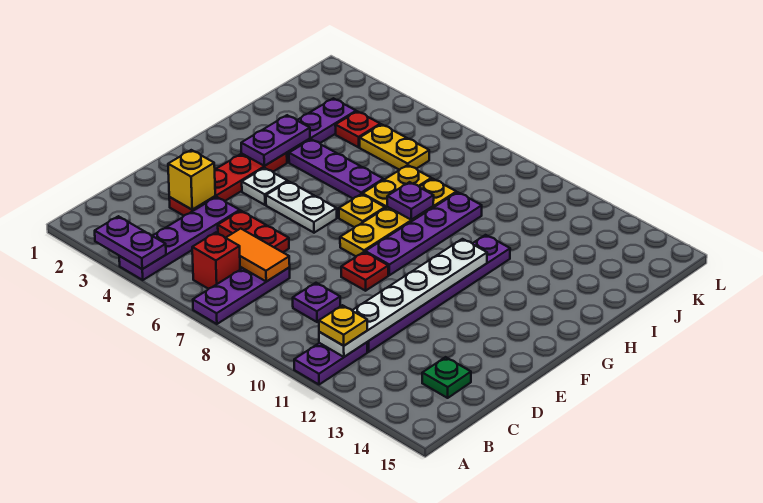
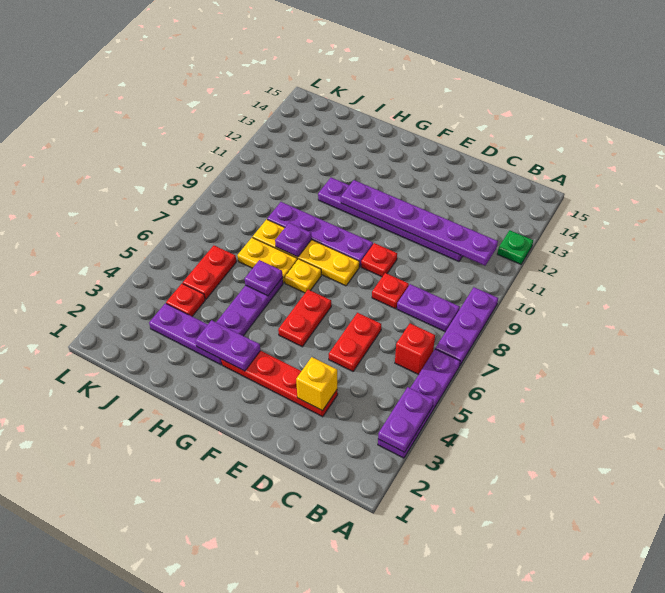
purple plate A4:D4 level 1 -> purple plate A3:A6 level 1
purple plate A7:C7 level 1 -> purple plate A7:A9 level 1
purple plate A11:B11 level 1 -> purple plate B8:C8 level 1
white plate B11:G11 level 2 -> purple plate B11:G11 level 2
yellow plate B11 level 3 -> none
orange tile C6:C7 level 2 -> none
purple plate C9 level 1 -> purple plate H6 level 2
green plate C14 level 1 -> green plate A12 level 1
none -> red plate D8 level 1
white plate F4 level 1 -> none
white plate F5:F6 level 1 -> red plate F5:F6 level 1
yellow plate J5:J6 level 1 -> red plate J5:J6 level 1

